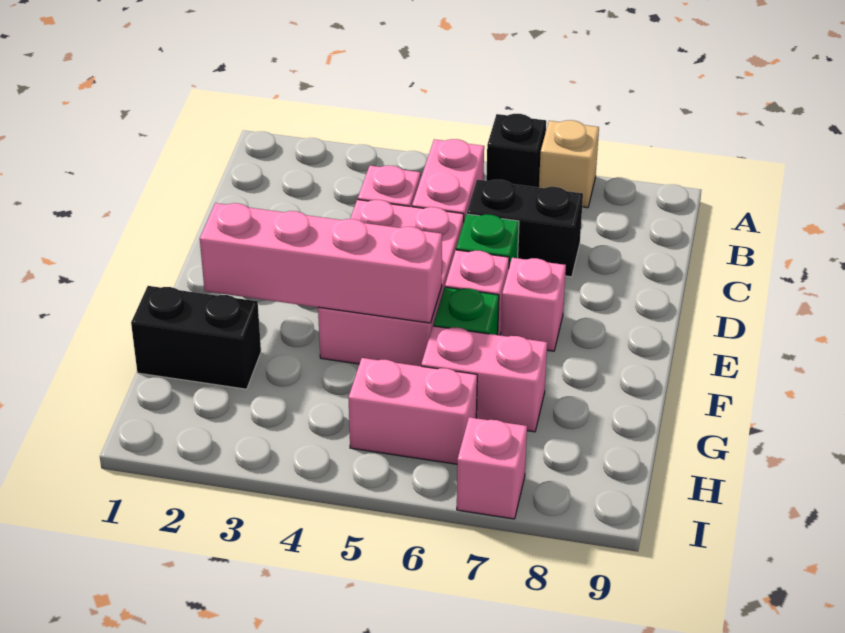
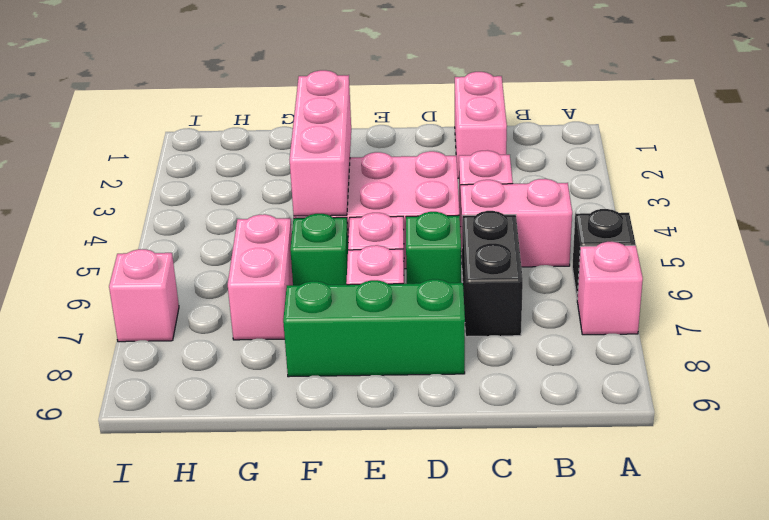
tan brick A7 level 1 -> pink brick A7 level 1
none -> green brick D8:F8 level 1
pink brick F2:F5 level 2 -> pink brick F3:F5 level 2
black brick G1:G2 level 1 -> none
pink brick H5:H6 level 1 -> pink brick C1:C2 level 1

